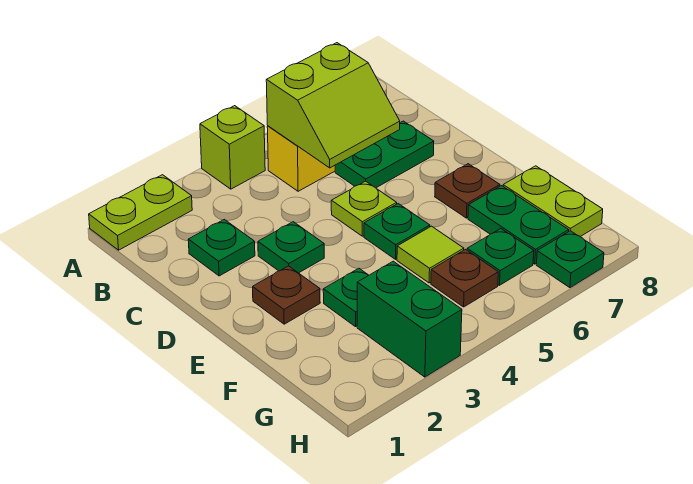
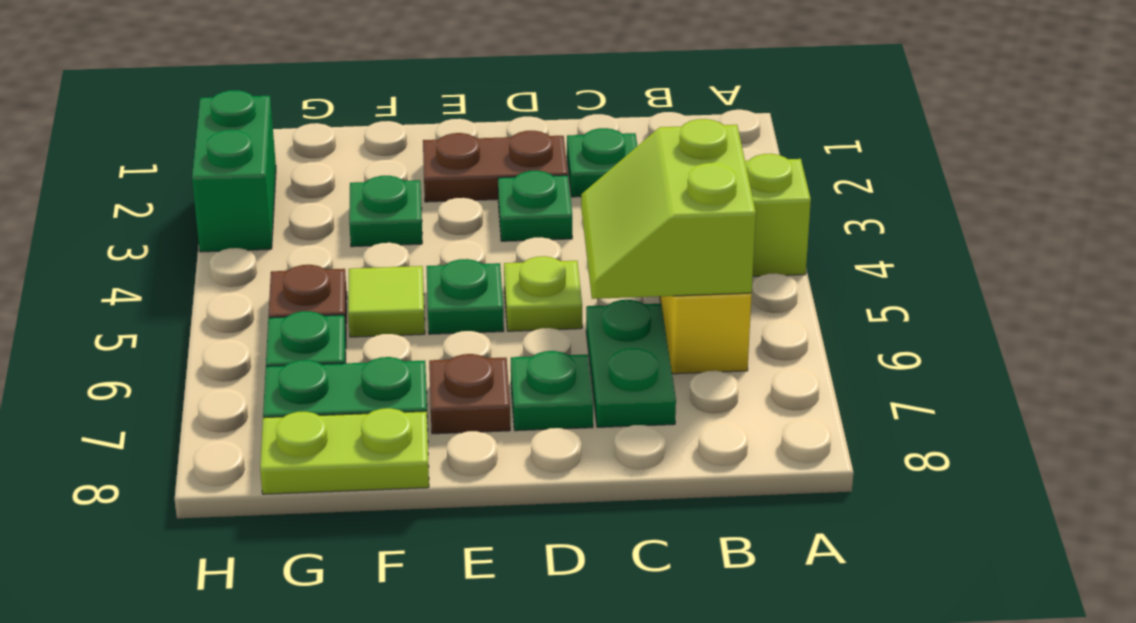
lime plate A1:A2 level 1 -> none
brown plate E2 level 1 -> brown plate D2:E2 level 1
green brick G3:H3 level 1 -> green brick H2:H3 level 1
green plate H7 level 1 -> green plate D7 level 1

